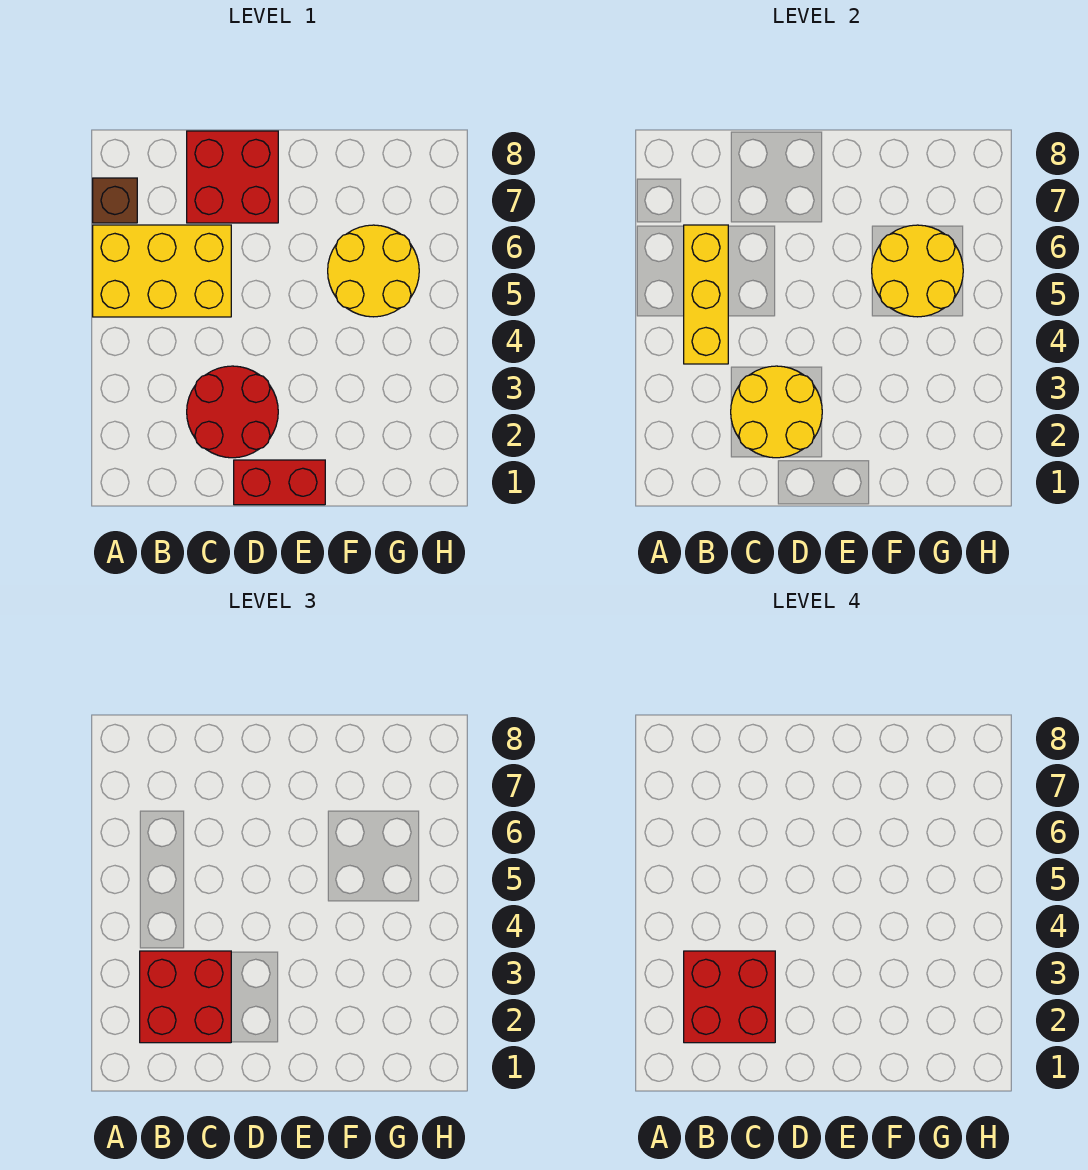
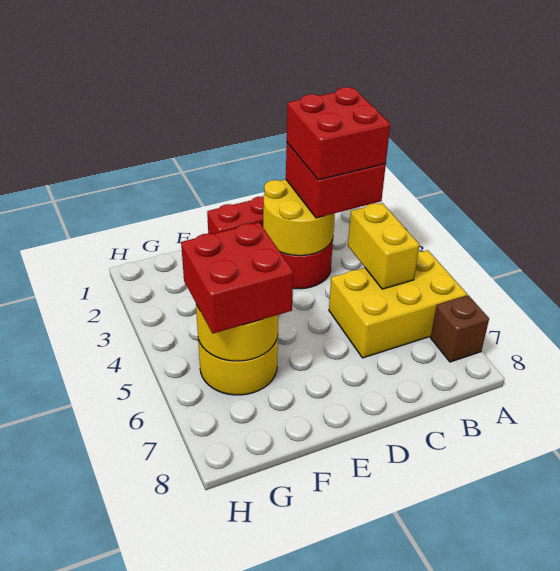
yellow brick B4:B6 level 2 -> yellow brick B4:B5 level 2
red brick C7:D8 level 1 -> red brick F5:G6 level 3

